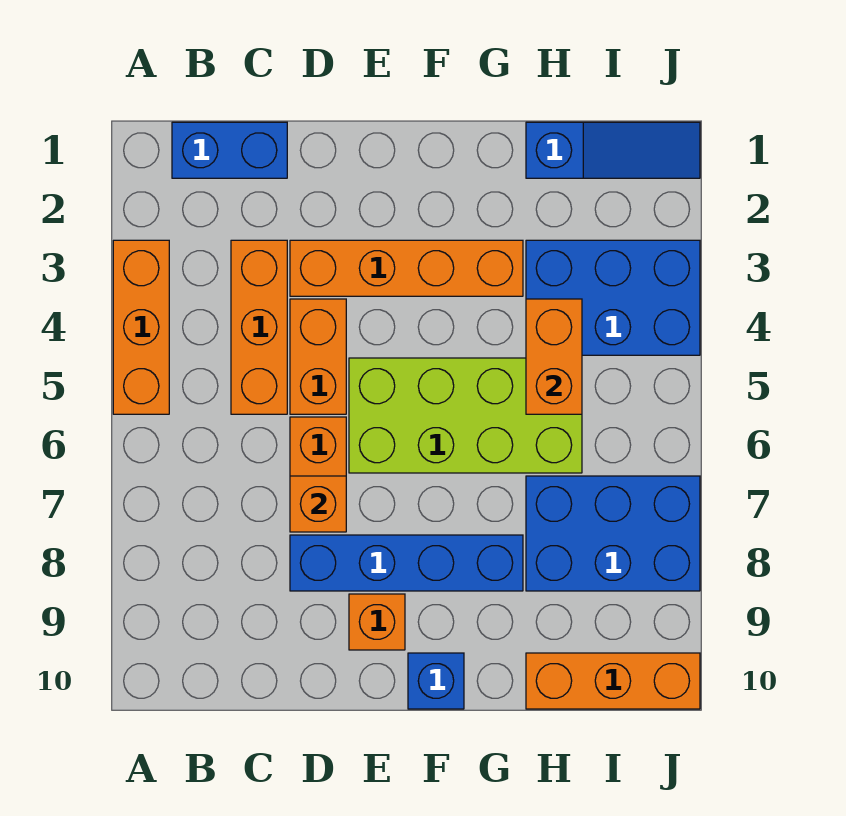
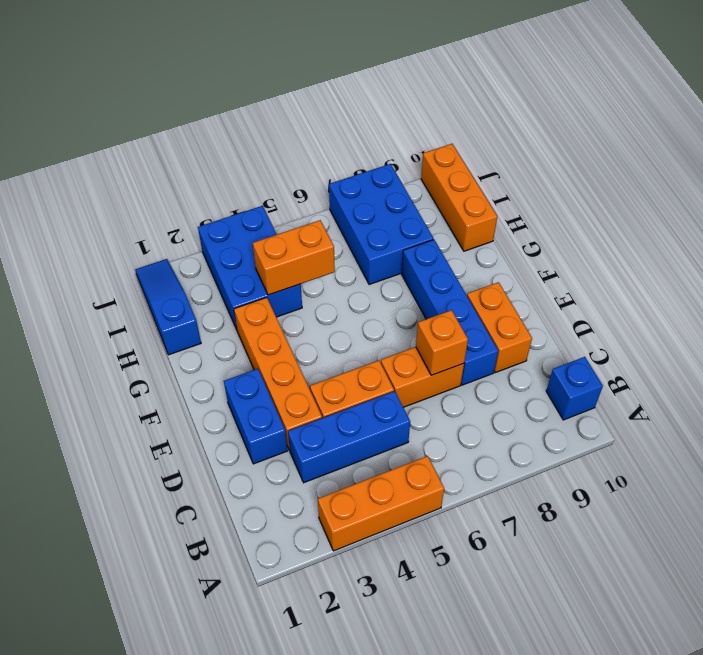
blue brick B1:C1 level 1 -> blue brick D2:E2 level 1
orange brick C3:C5 level 1 -> blue brick C3:C5 level 1
lime brick E5:H6 level 1 -> none
orange brick E9 level 1 -> orange brick D9:E9 level 1
blue brick F10 level 1 -> blue brick B10 level 1

